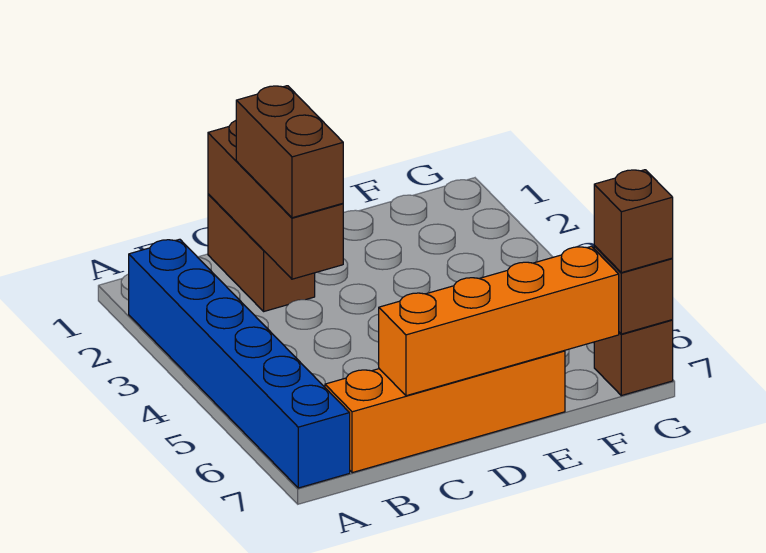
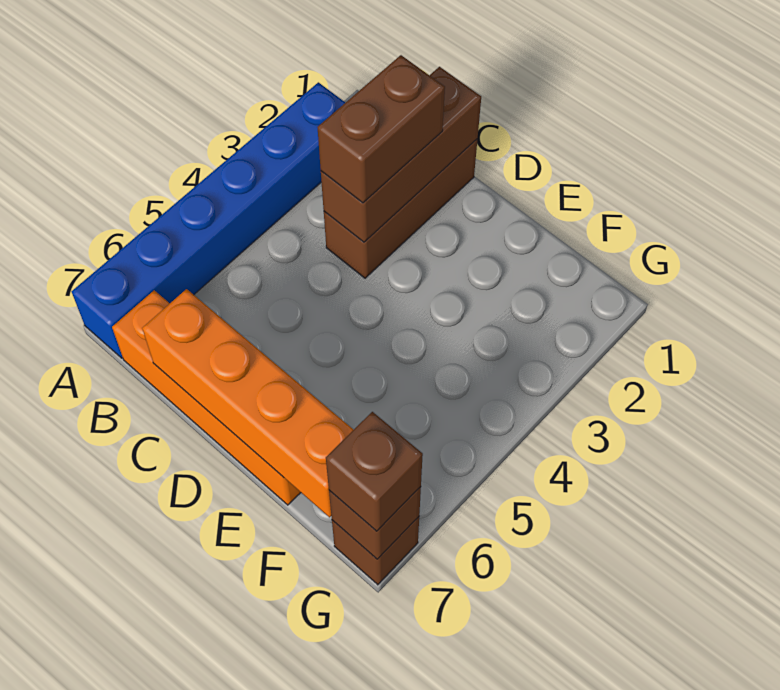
brown brick C1:C2 level 1 -> brown brick C1:C3 level 1

